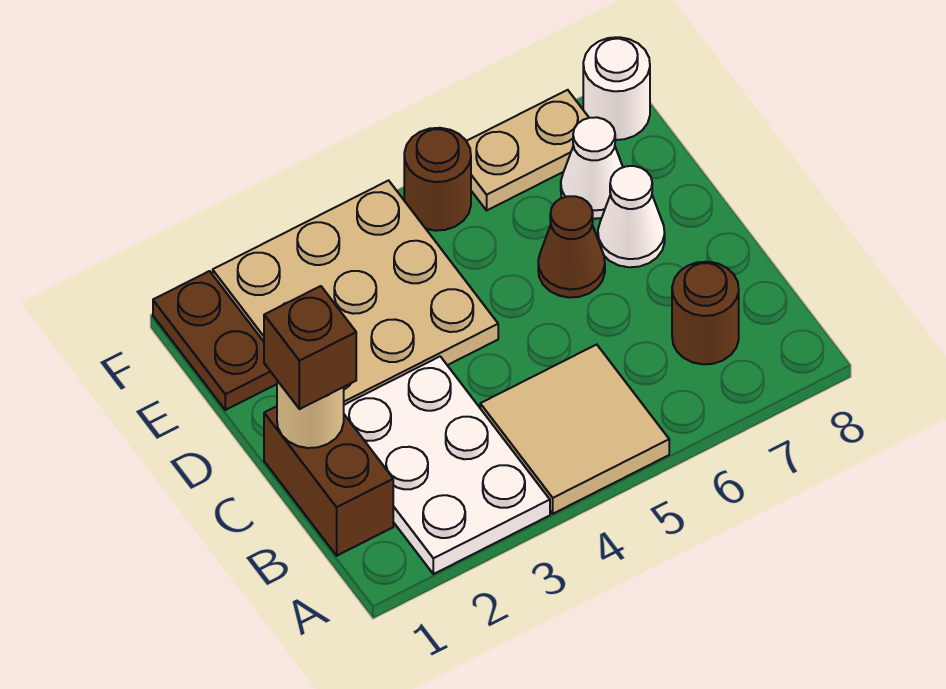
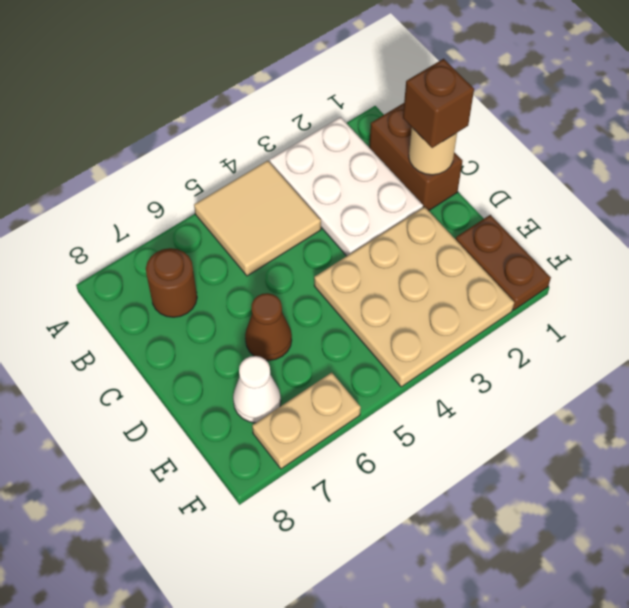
white cone D7 level 1 -> none
brown round brick F5 level 1 -> none
white round brick F8 level 1 -> none

